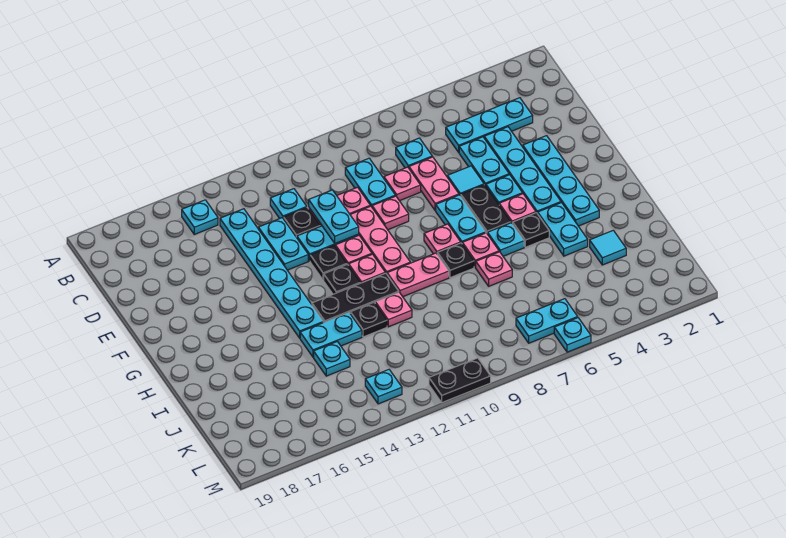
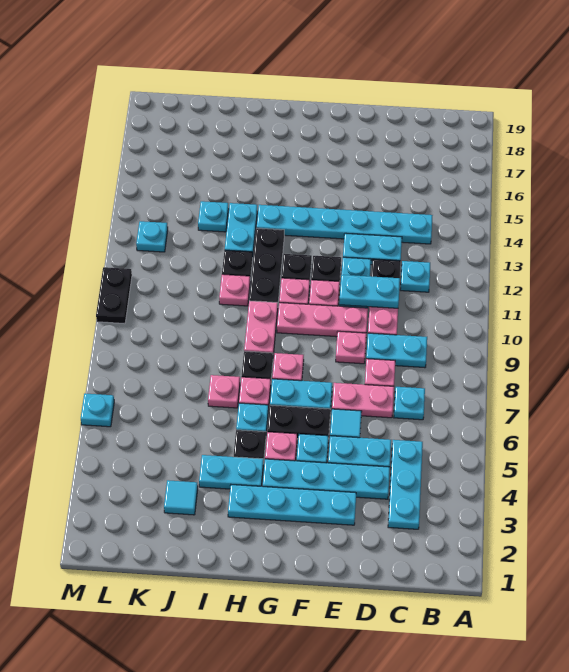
cyan plate B15 level 1 -> none
cyan plate L6:L7 level 1 -> none

